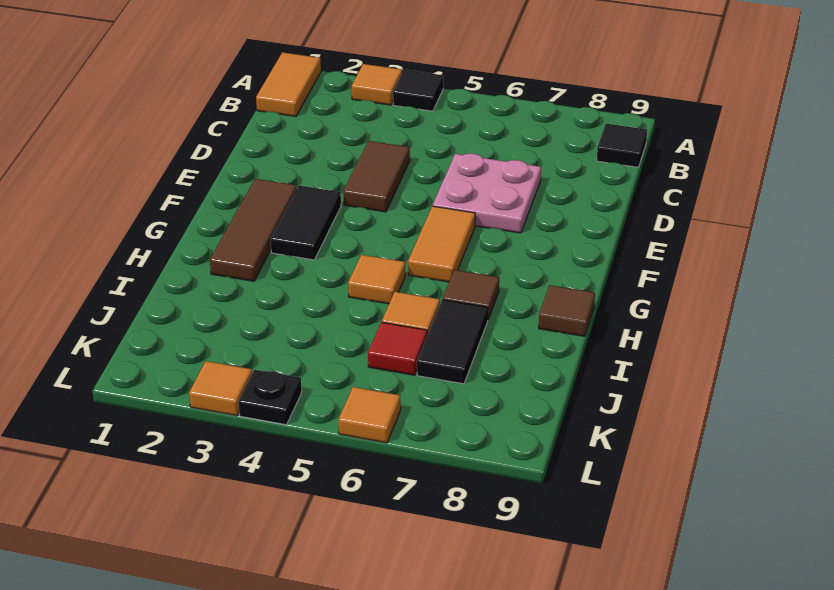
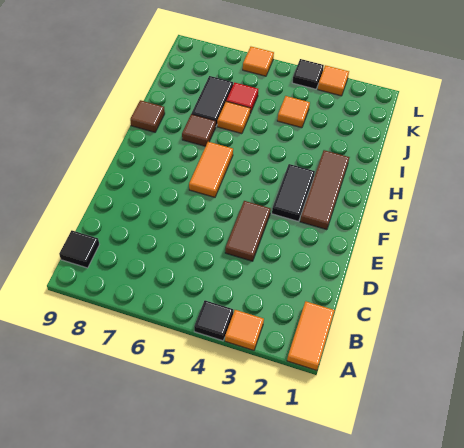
pink plate D6:E7 level 1 -> none
orange tile H5 level 1 -> orange tile J4 level 1
black plate L4 level 1 -> black tile L4 level 1

